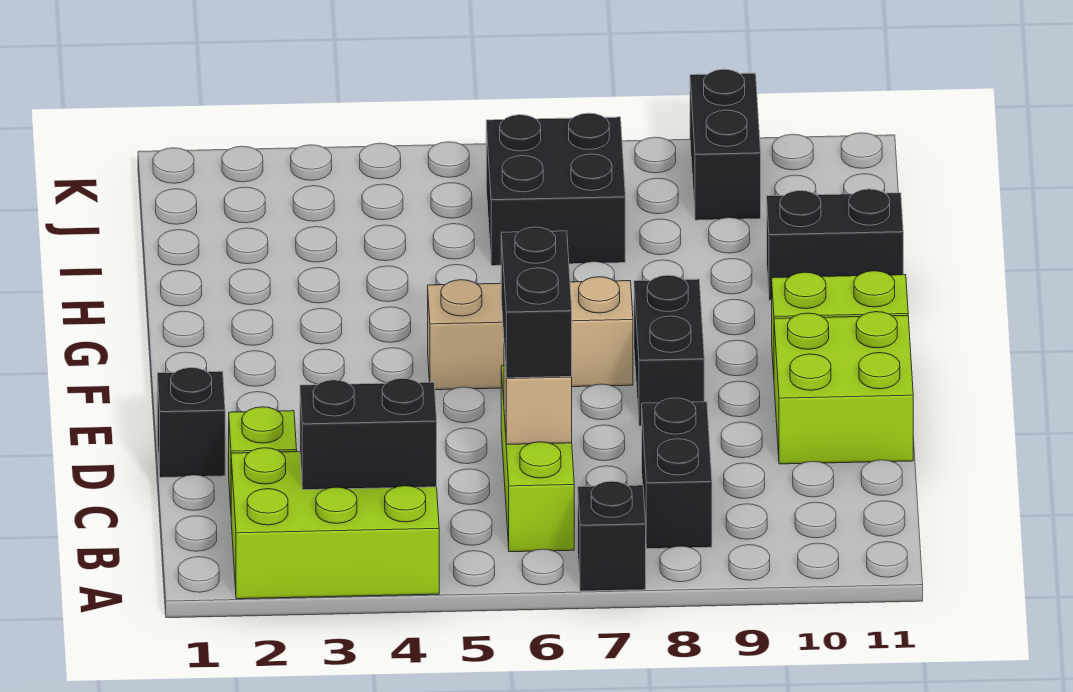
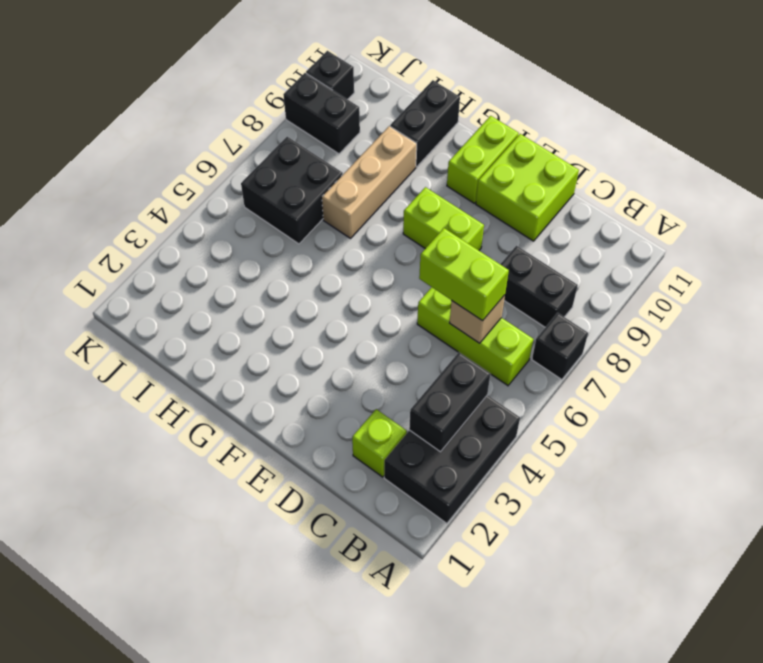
lime brick A2:B4 level 1 -> black brick A2:B4 level 1
black brick C6:D6 level 3 -> lime brick C6:D6 level 3
black brick D1 level 1 -> black brick K10 level 1
black brick E8:F8 level 1 -> lime brick E8:F8 level 1
tan brick F5:F7 level 1 -> tan brick H7:H9 level 1

